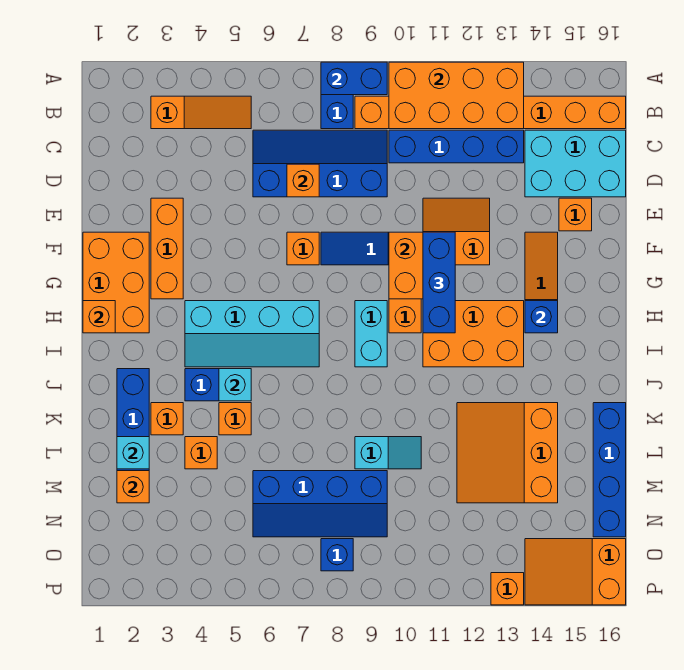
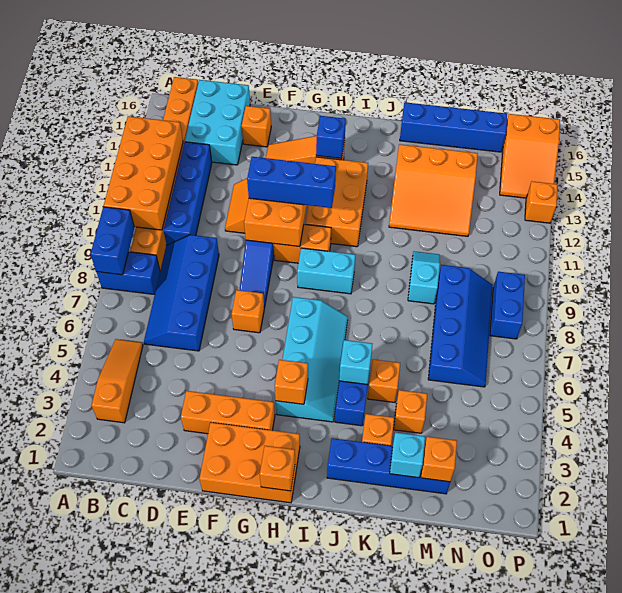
orange brick D7 level 2 -> orange brick H4 level 2
blue brick O8 level 1 -> blue brick O8:O9 level 1

